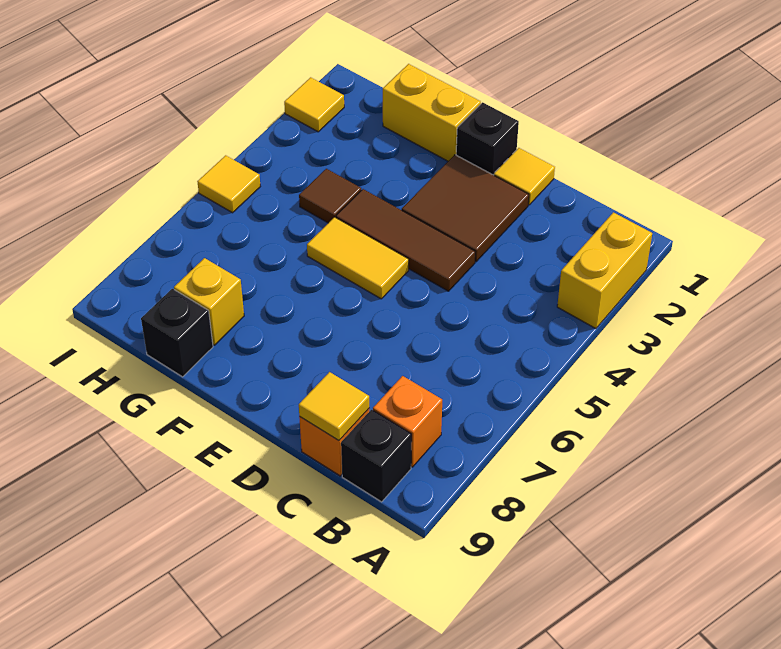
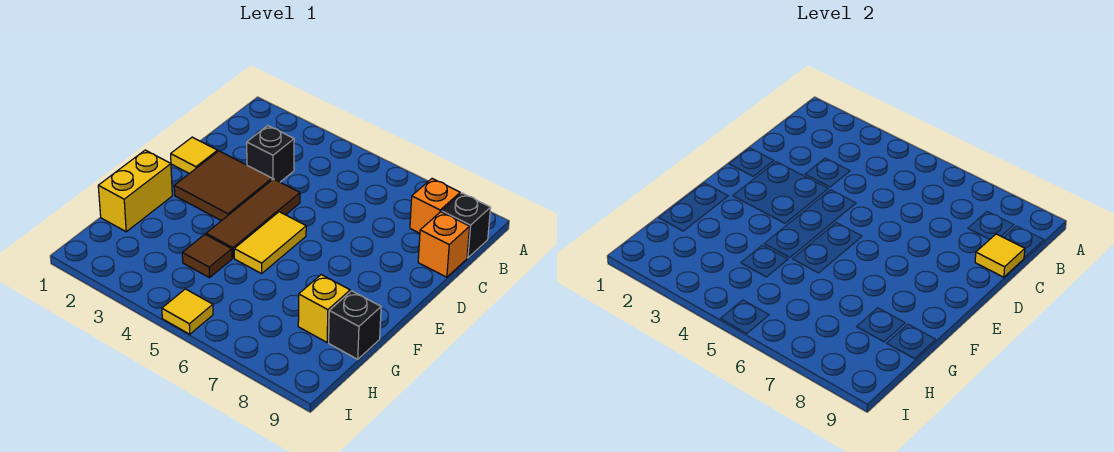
yellow brick A2:A3 level 1 -> none
black brick E1 level 1 -> black brick C3 level 1
yellow tile I2 level 1 -> none

